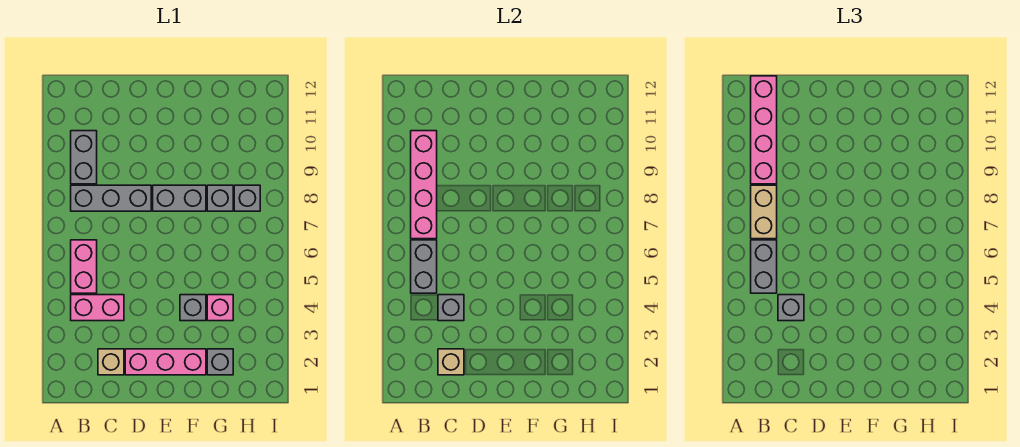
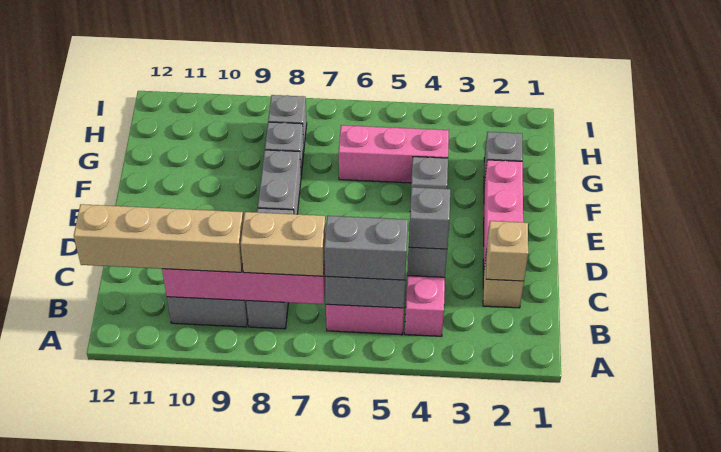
pink brick B9:B12 level 3 -> tan brick B9:B12 level 3
pink brick G4 level 1 -> pink brick G4:G6 level 1

